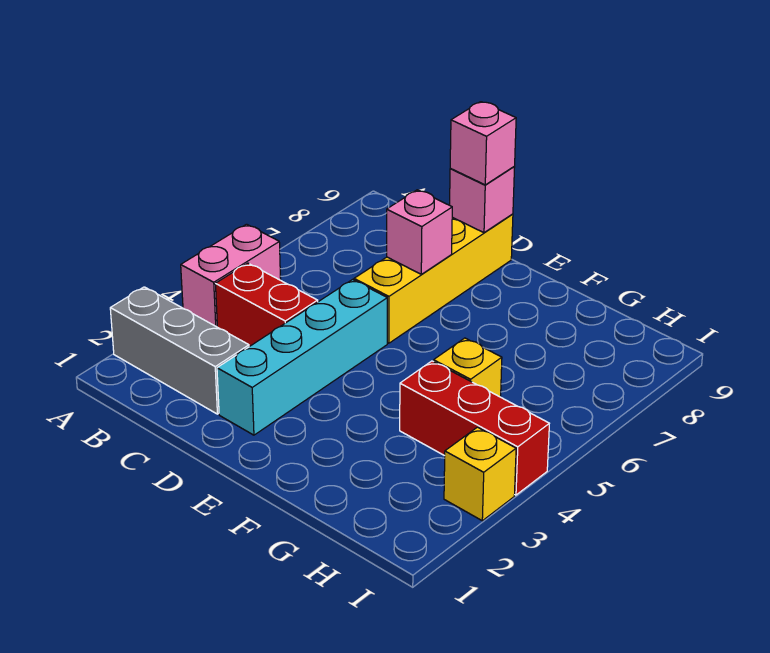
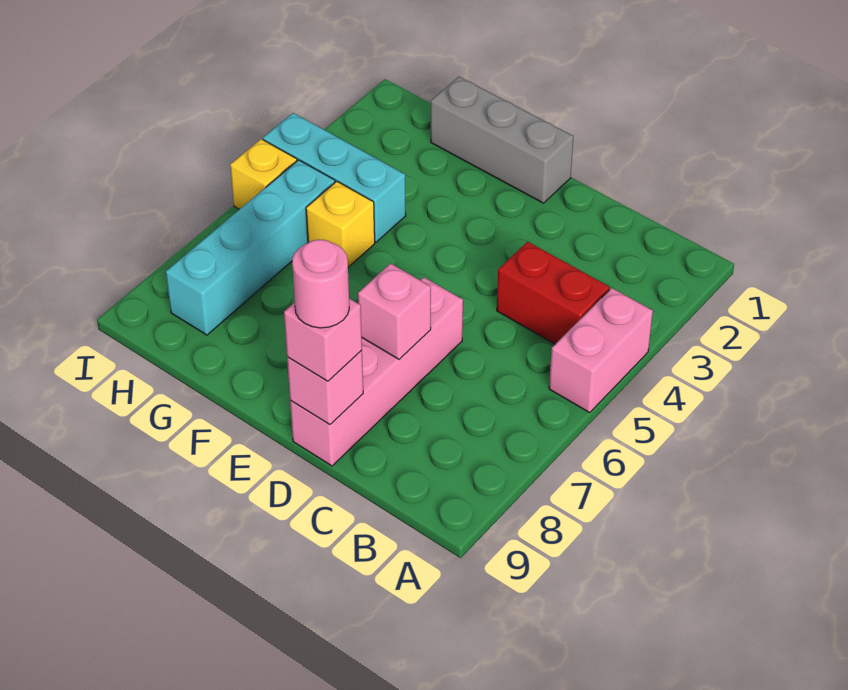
grey brick A2:C2 level 1 -> grey brick E1:G1 level 1
cyan brick D2:D5 level 1 -> cyan brick H5:H8 level 1
yellow brick D6:D9 level 1 -> pink brick D6:D9 level 1
none -> pink round brick D9 level 4
red brick G4:I4 level 1 -> cyan brick G4:I4 level 1
yellow brick I3 level 1 -> yellow brick I5 level 1

